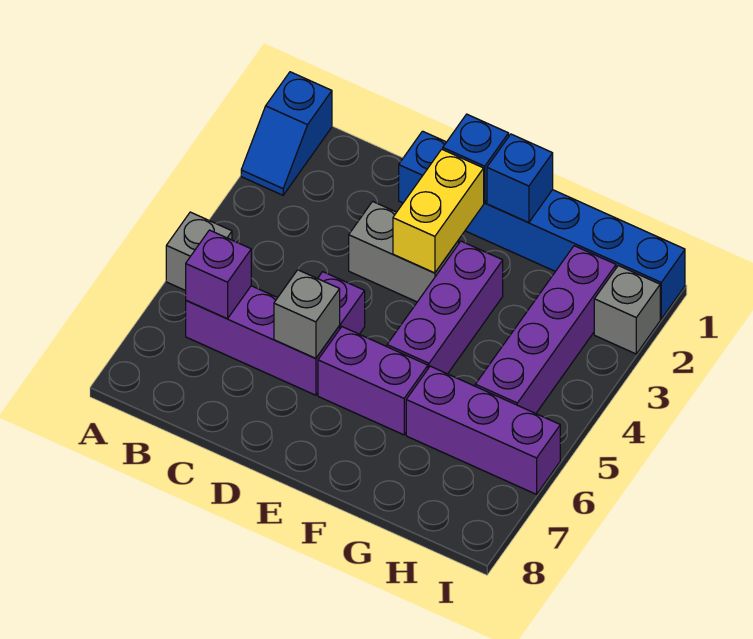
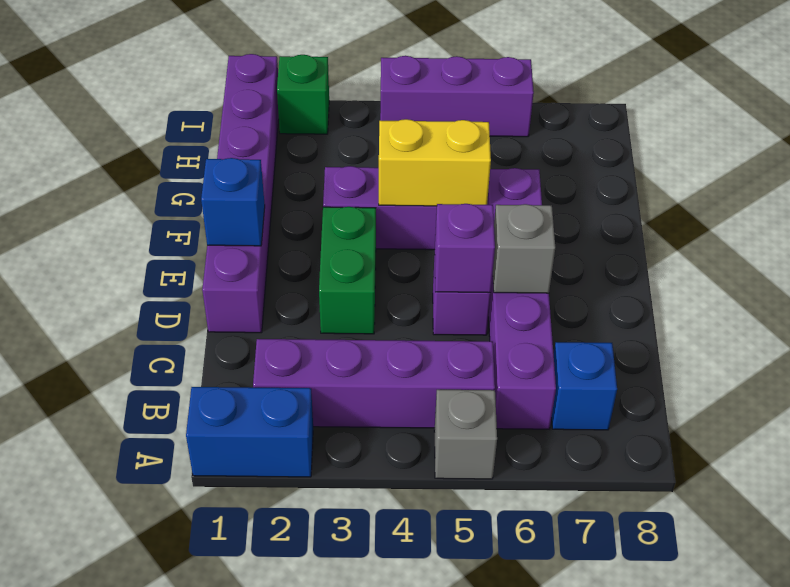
blue slope A1:A2 level 1 top 1 -> blue brick A1:A2 level 1
purple brick B6 level 2 -> purple brick D5 level 2
blue brick D1:I1 level 1 -> purple brick D1:I1 level 1
grey brick D3:E3 level 1 -> green brick D3:E3 level 1
yellow brick E2:E3 level 2 -> yellow brick F4:F5 level 2
blue brick F1 level 2 -> blue brick B7 level 1
purple brick G6:I6 level 1 -> purple brick I4:I6 level 1
purple brick H2:H5 level 1 -> purple brick B2:B5 level 1
grey brick I2 level 1 -> green brick I2 level 1

